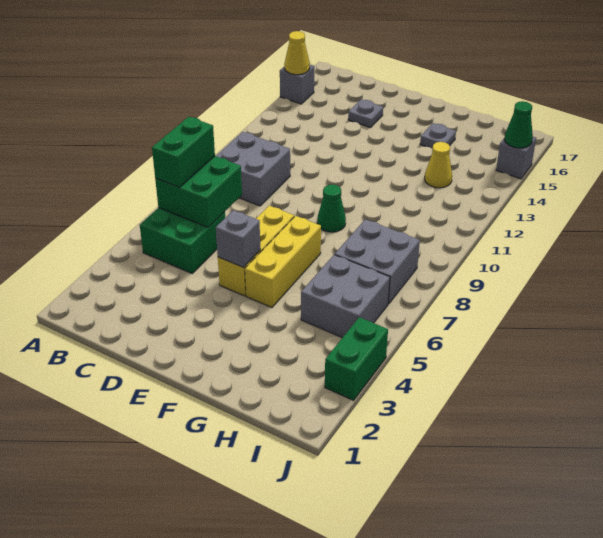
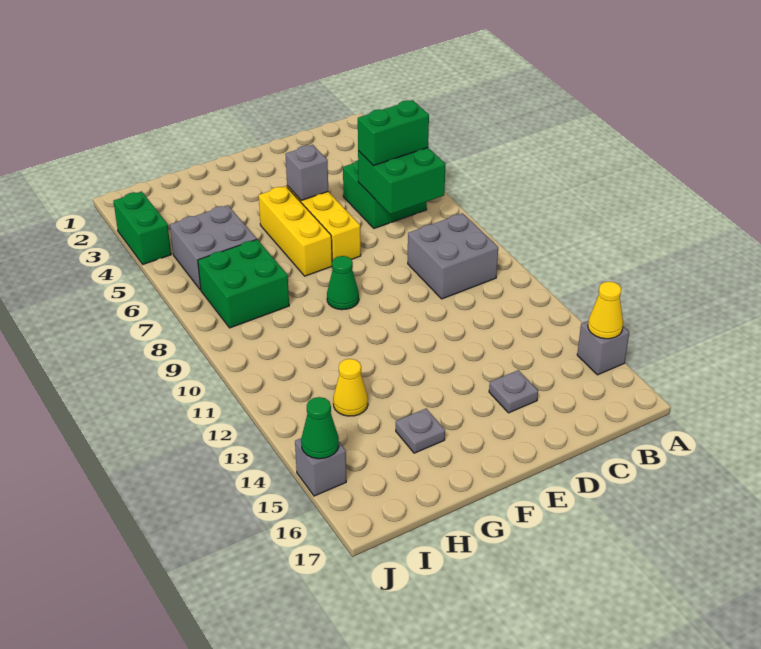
green brick B6:B7 level 3 -> green brick B6:C6 level 3
grey brick H7:I8 level 1 -> green brick H7:I8 level 1

